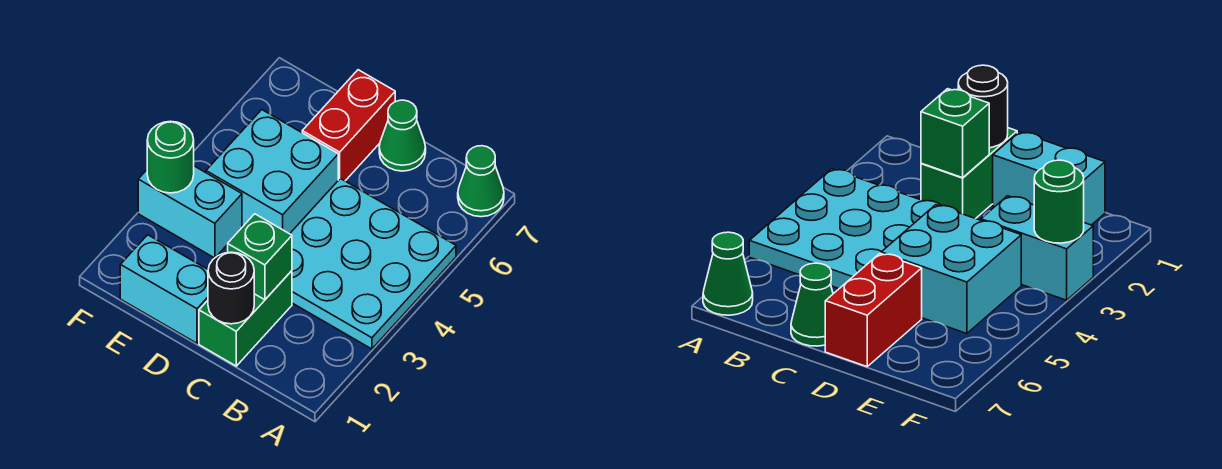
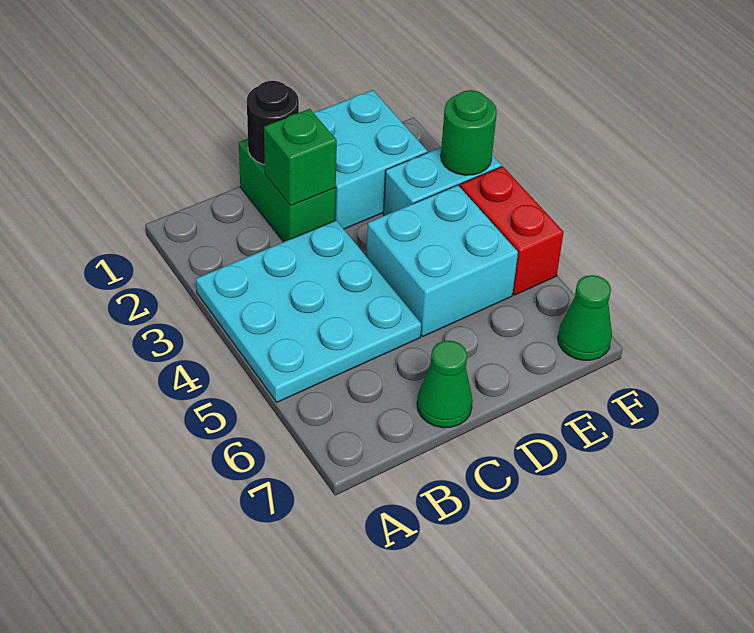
green cone A7 level 1 -> green cone F7 level 1
cyan brick D1:E1 level 1 -> cyan brick D1:E2 level 1
red brick D6:D7 level 1 -> red brick F4:F5 level 1

